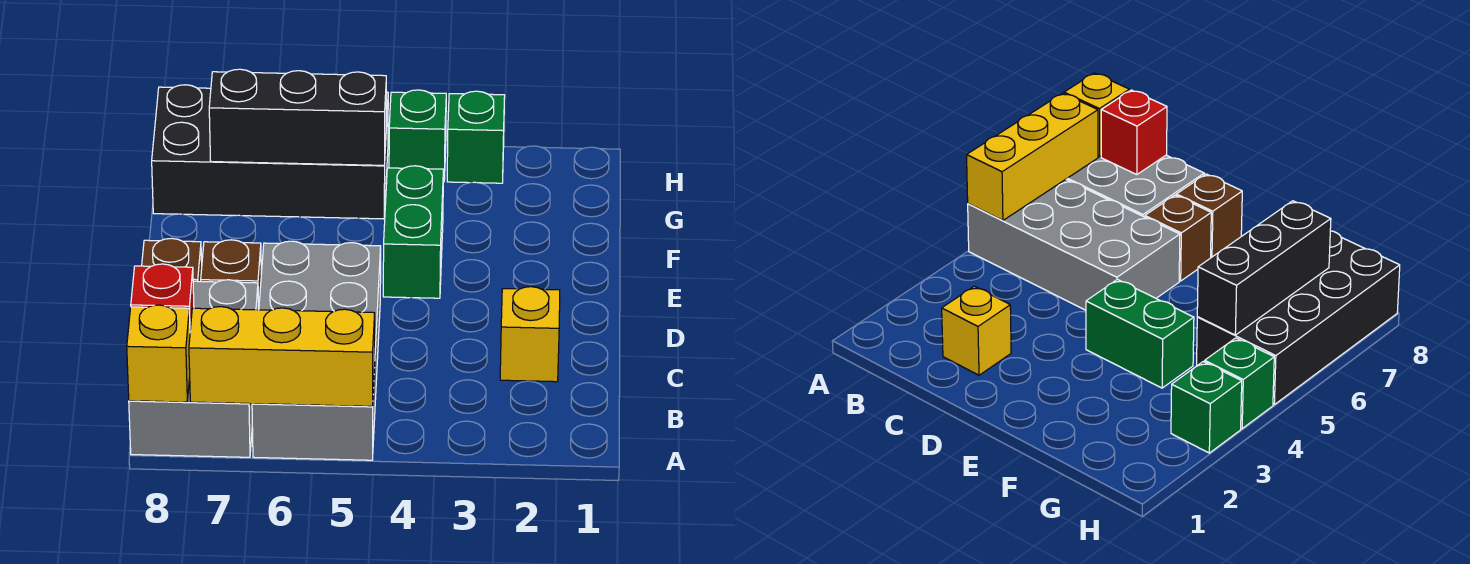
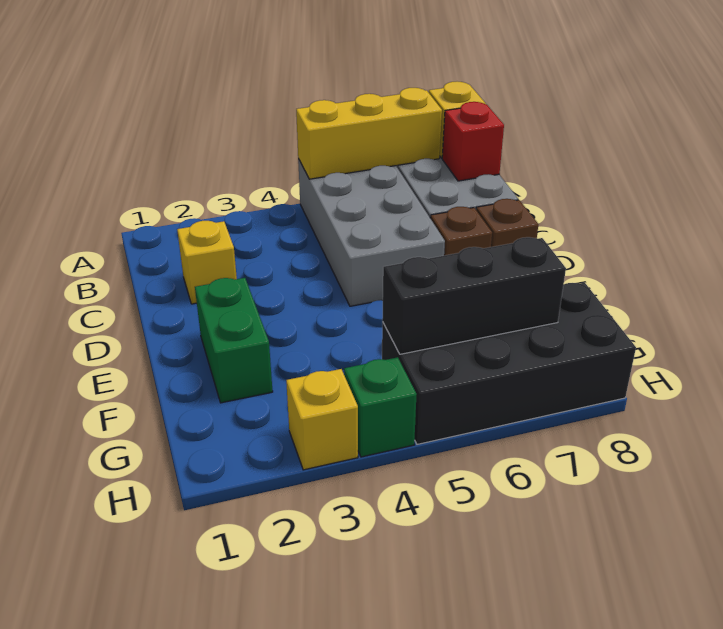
green brick E4:F4 level 1 -> green brick E2:F2 level 1
green brick H3 level 1 -> yellow brick H3 level 1

